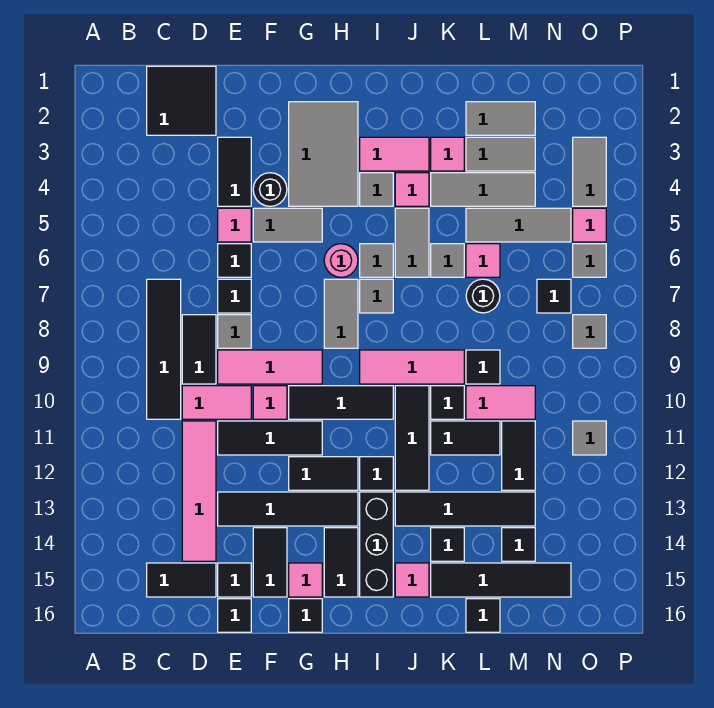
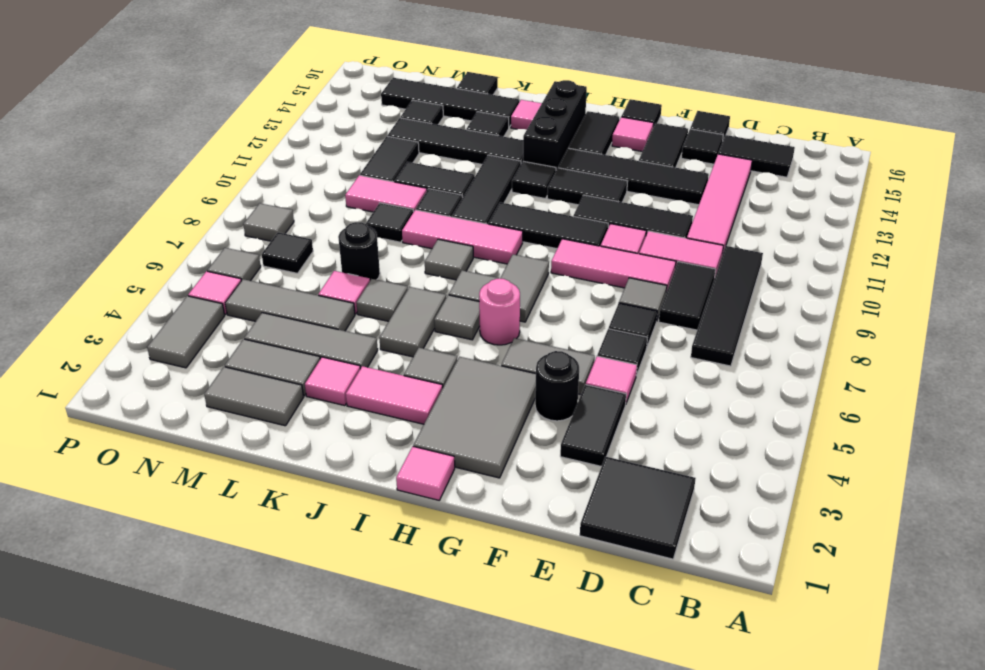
pink tile J4 level 1 -> pink tile H1 level 1
grey tile O11 level 1 -> grey tile J8 level 1

